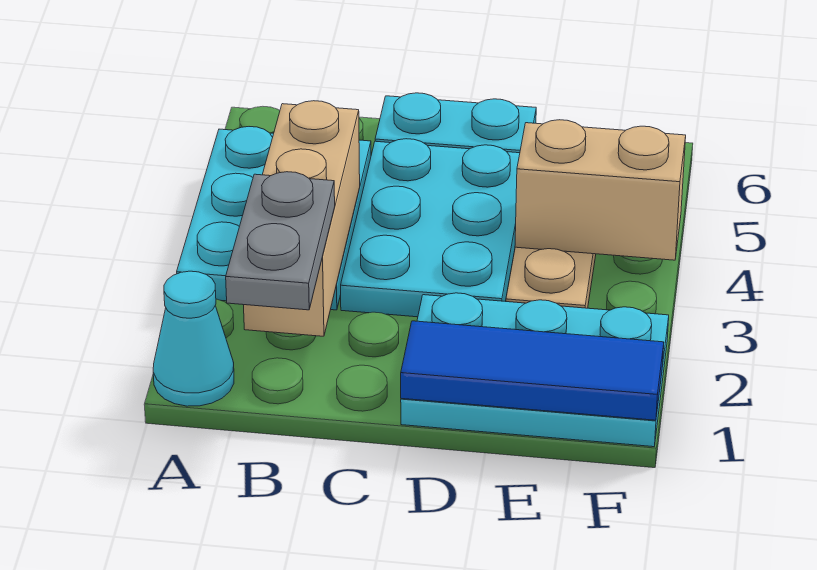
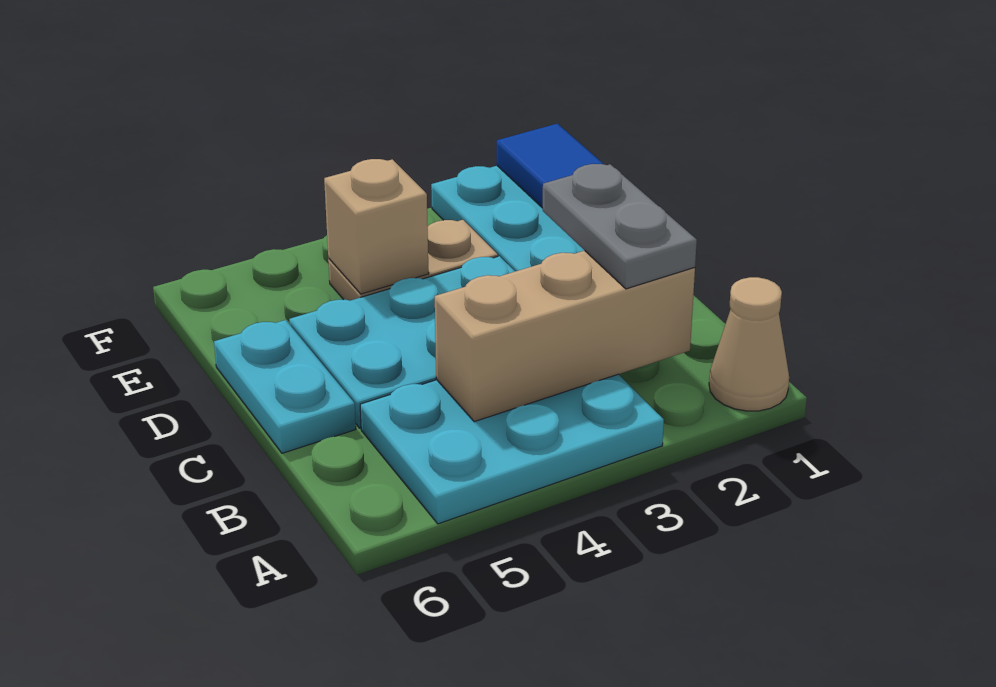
cyan cone A1 level 1 -> tan cone A1 level 1
grey plate B1:B2 level 3 -> grey plate B2:C2 level 3
tan brick E4:F4 level 2 -> tan brick E4 level 2

